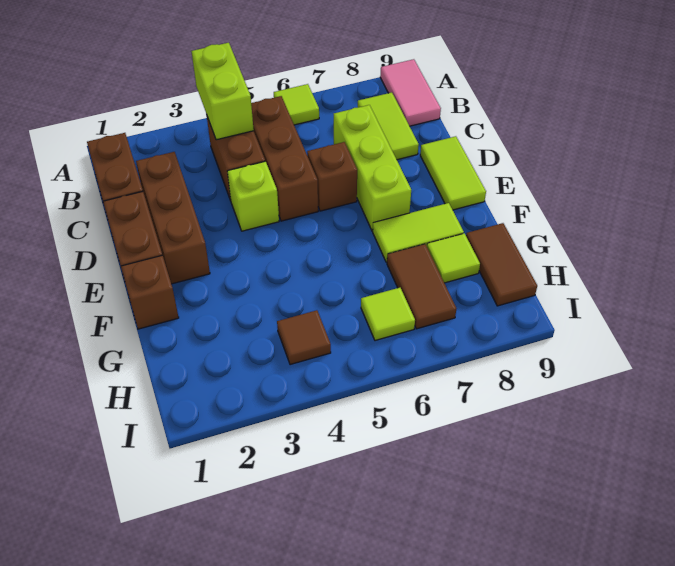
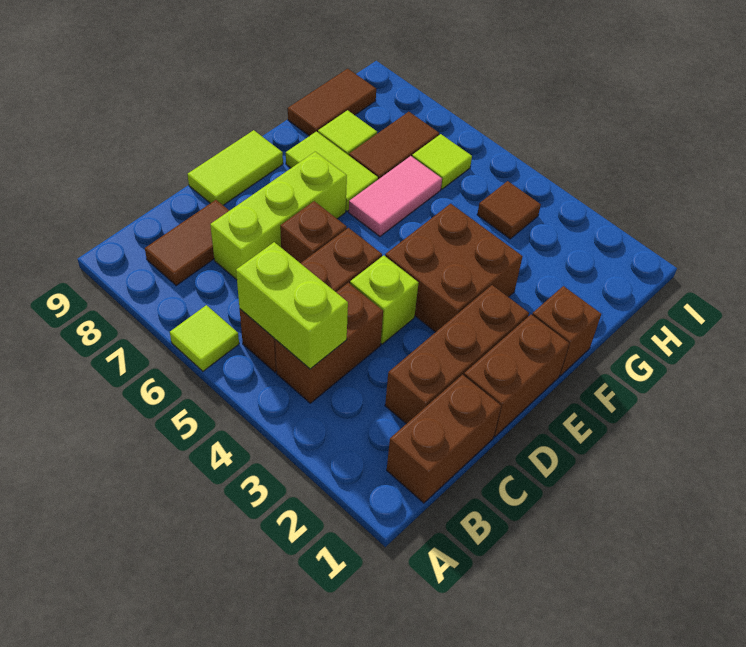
lime brick A4:B4 level 2 -> lime brick B4:B5 level 2
pink tile A9:B9 level 1 -> pink tile F6:G6 level 1
lime tile B8:C8 level 1 -> brown tile B8:C8 level 1
none -> brown brick E3:F4 level 1

